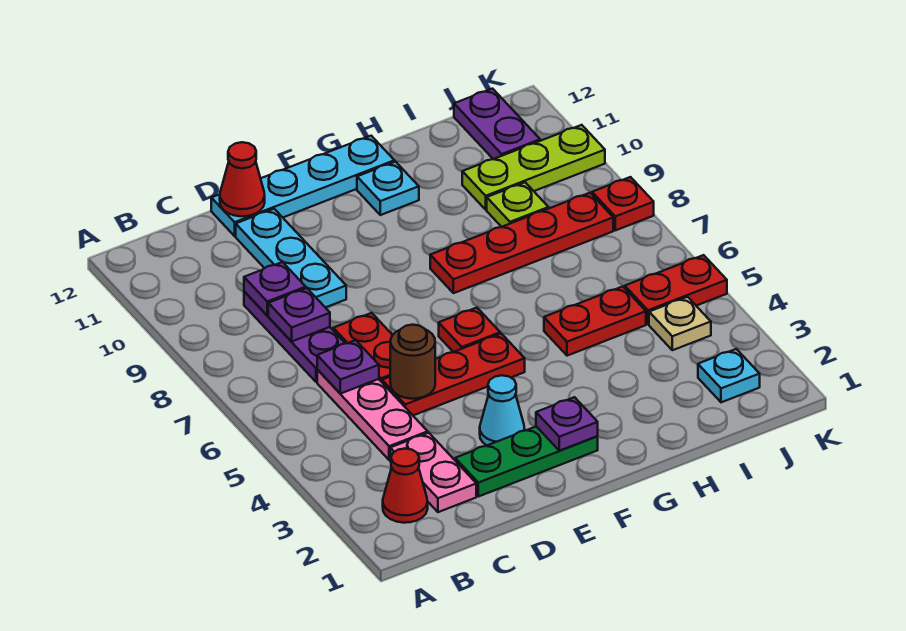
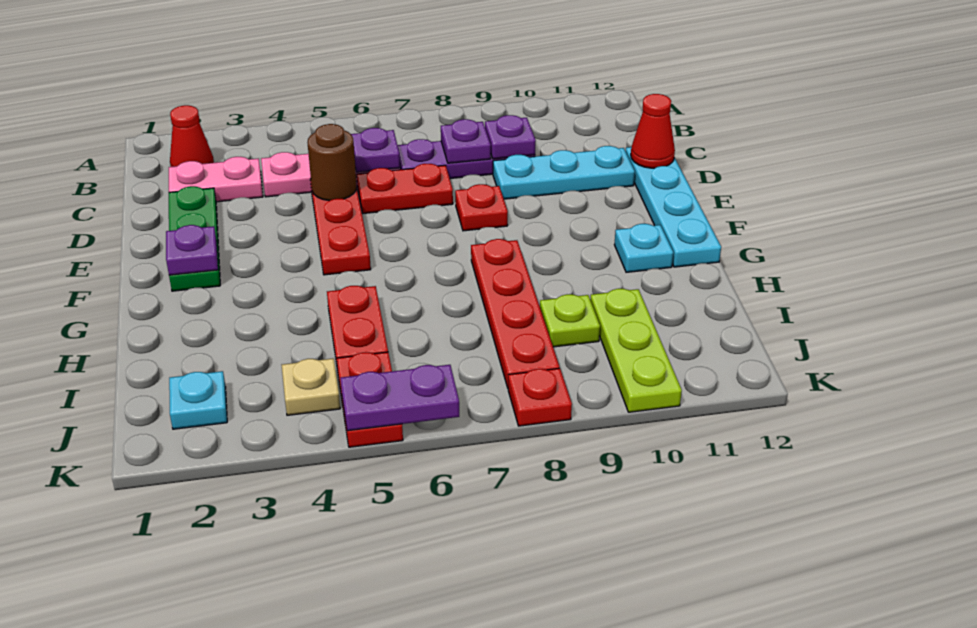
cyan cone E3 level 1 -> none
red plate F6 level 1 -> red plate E8 level 1
purple plate J11:J12 level 1 -> purple plate K5:K6 level 2

